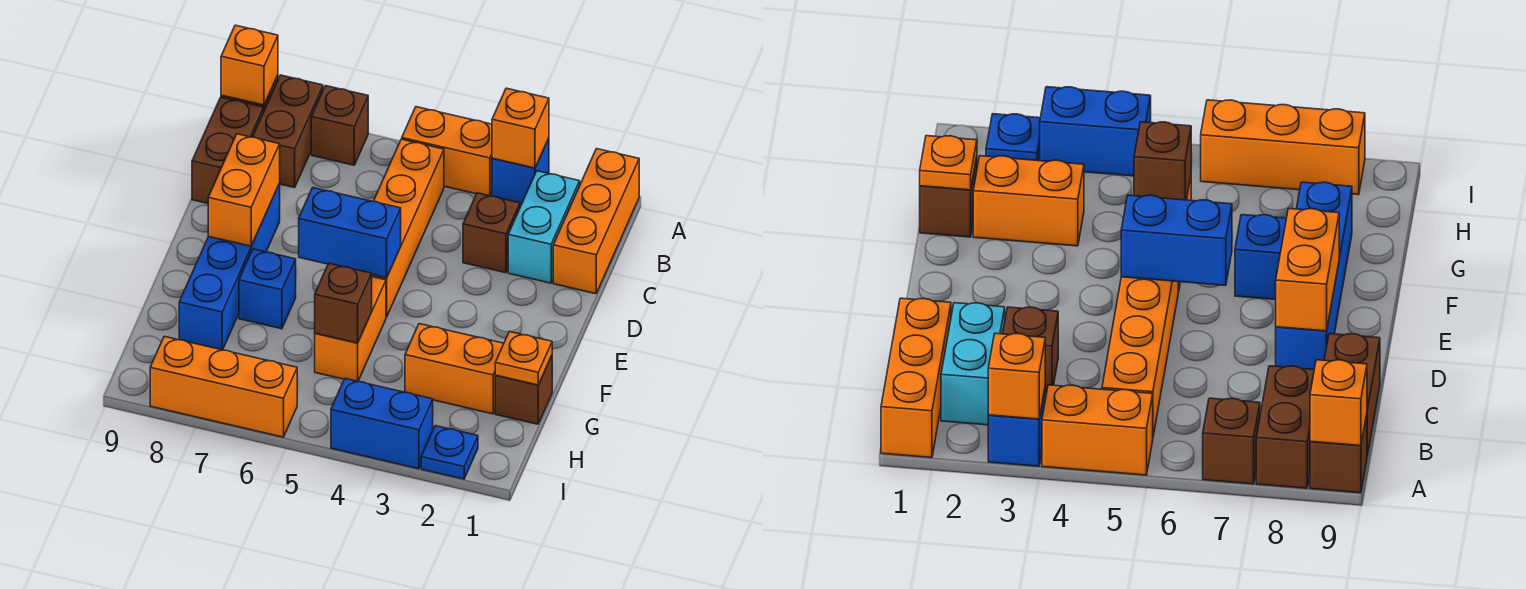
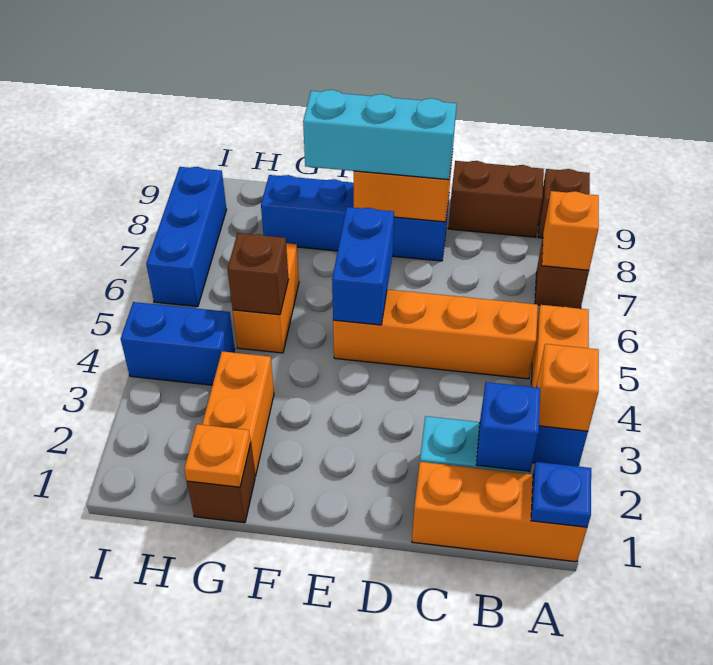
brown brick A8:B8 level 1 -> none
orange brick A9 level 2 -> orange brick A7 level 2
brown brick C3 level 1 -> none
none -> cyan brick D8:F8 level 3
orange brick F5:G5 level 1 -> orange brick G5:G6 level 1
blue brick F7 level 1 -> blue brick B2 level 2
blue plate I2 level 1 -> blue plate A1 level 2
blue brick I3:I4 level 1 -> blue brick H4:I4 level 1
orange brick I6:I8 level 1 -> blue brick I6:I8 level 1

